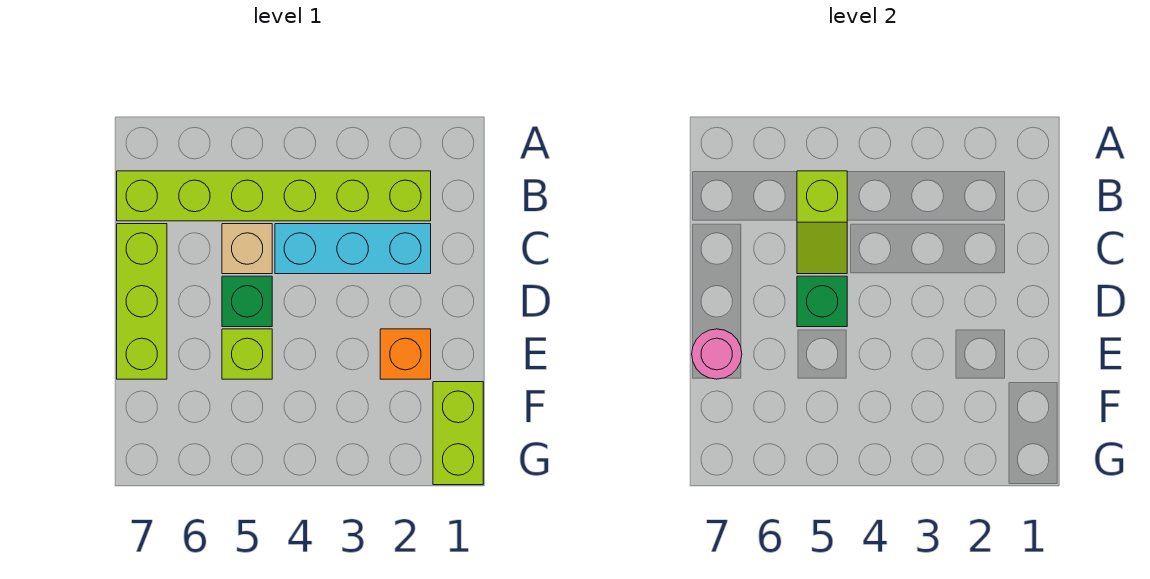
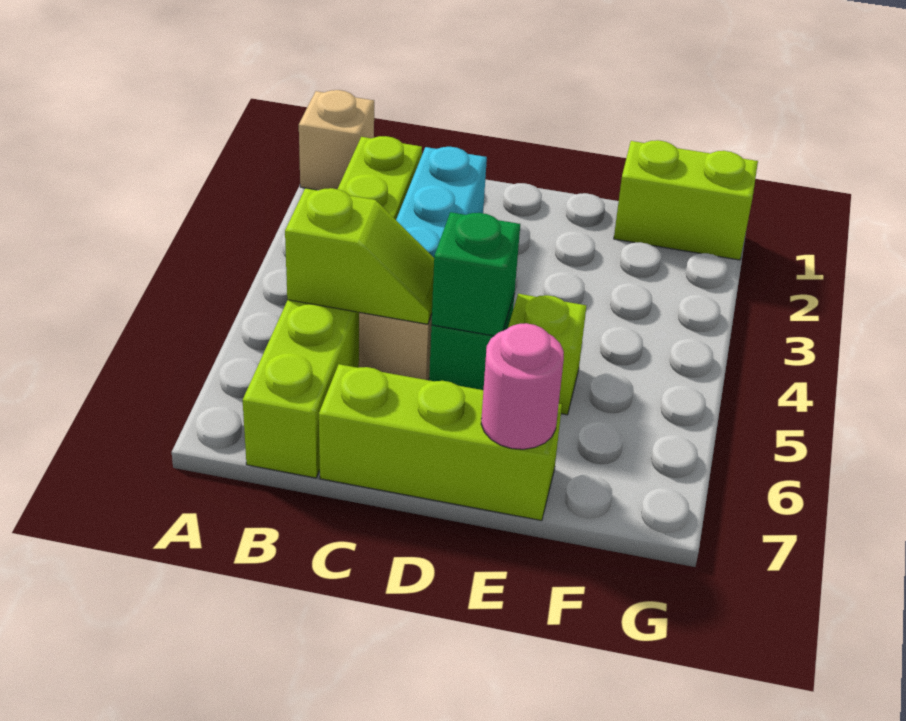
none -> tan brick A1 level 1
orange brick E2 level 1 -> none

